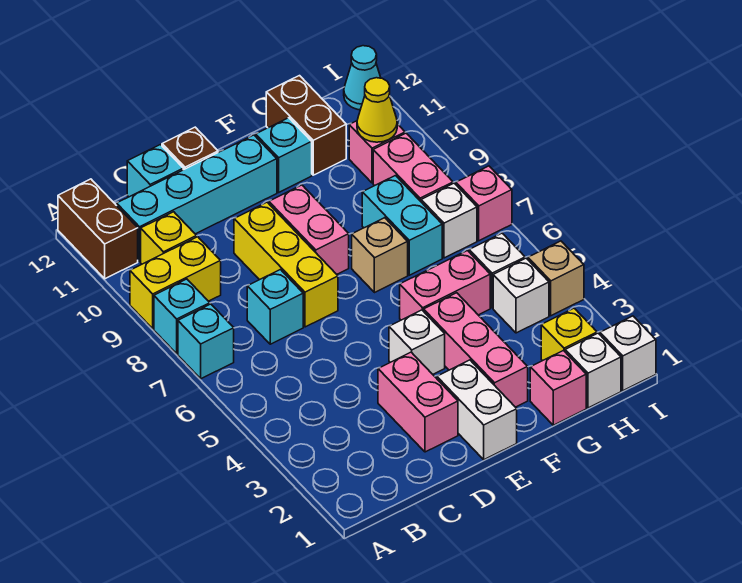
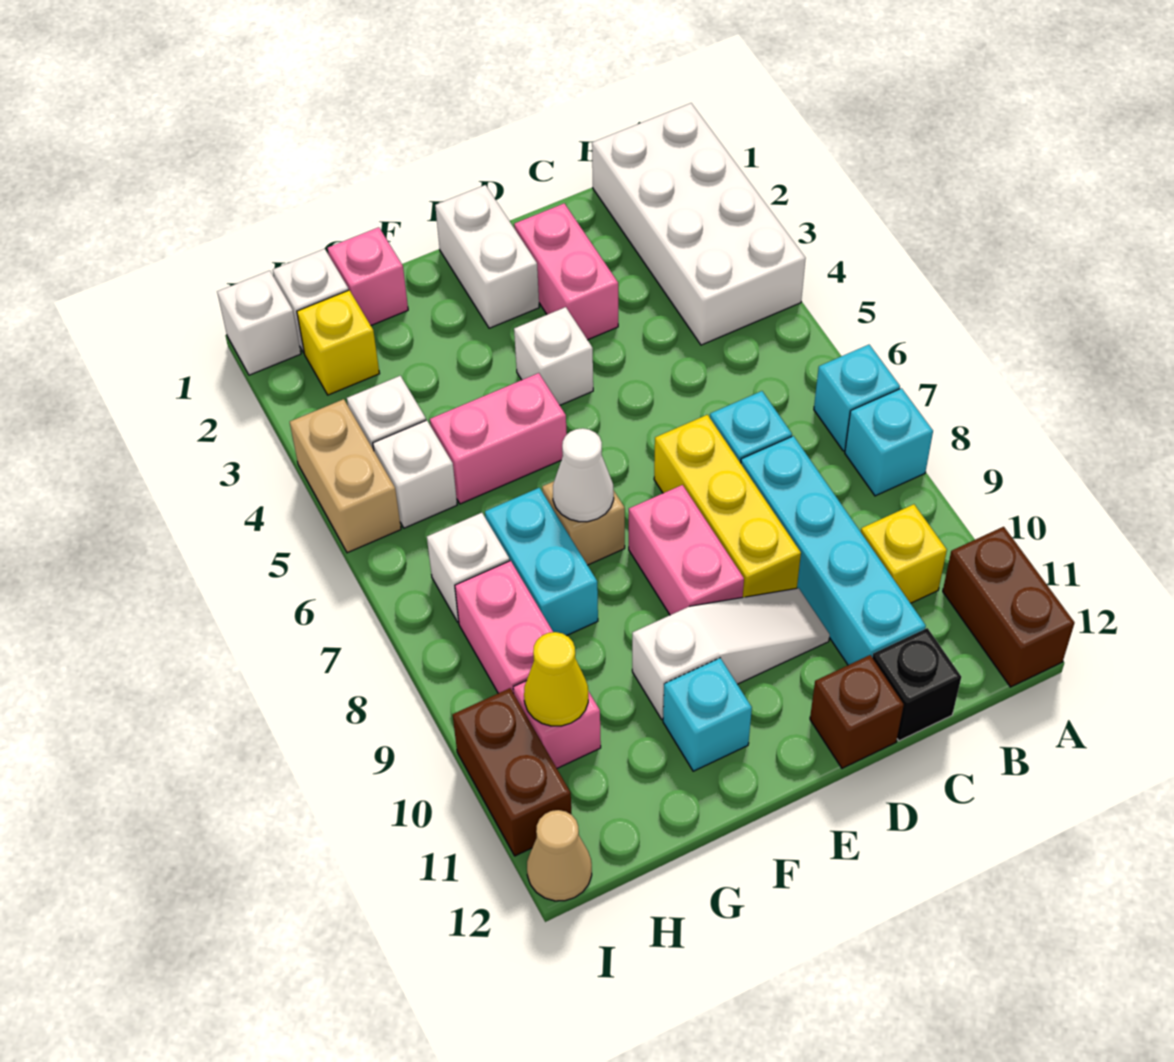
none -> white brick A1:B4 level 1
yellow brick A9:B9 level 1 -> none
cyan brick B11:E11 level 1 -> cyan brick C8:C11 level 1
cyan brick C12 level 1 -> black brick C12 level 1
none -> white slope D10:F10 level 1 top F
pink brick F2:F4 level 1 -> none
none -> white cone F7 level 2
brown brick G11:G12 level 1 -> brown brick I10:I11 level 1
tan brick I4 level 1 -> tan brick I4:I5 level 1
pink brick I7 level 1 -> none
cyan cone I12 level 1 -> tan cone I12 level 1

